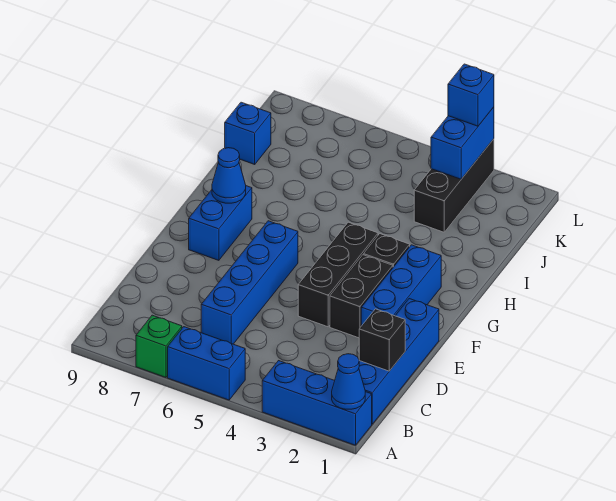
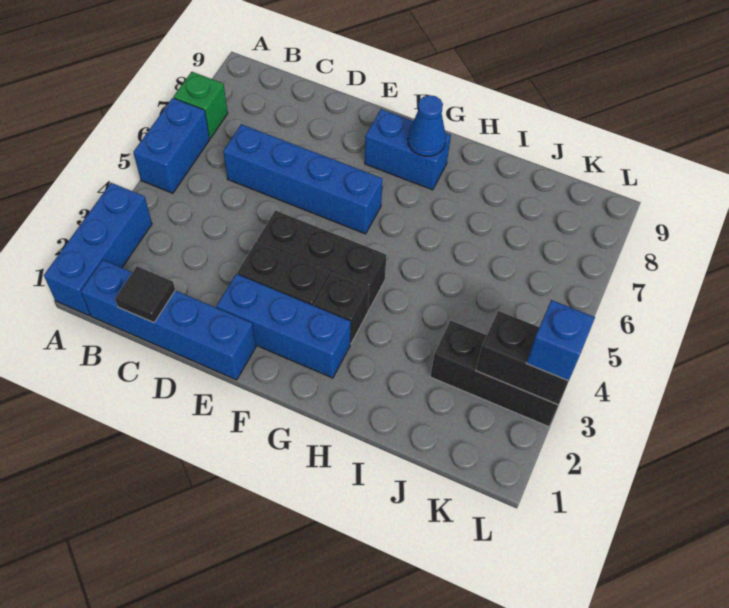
blue cone A1 level 2 -> none
black brick C1 level 2 -> black tile C1 level 2
blue brick J9 level 1 -> none
blue brick K3:L3 level 2 -> black brick K3:L3 level 2

